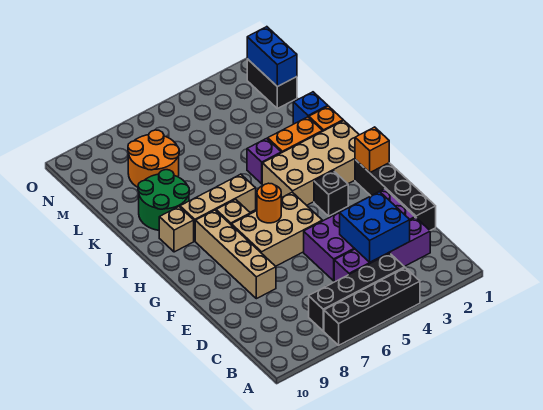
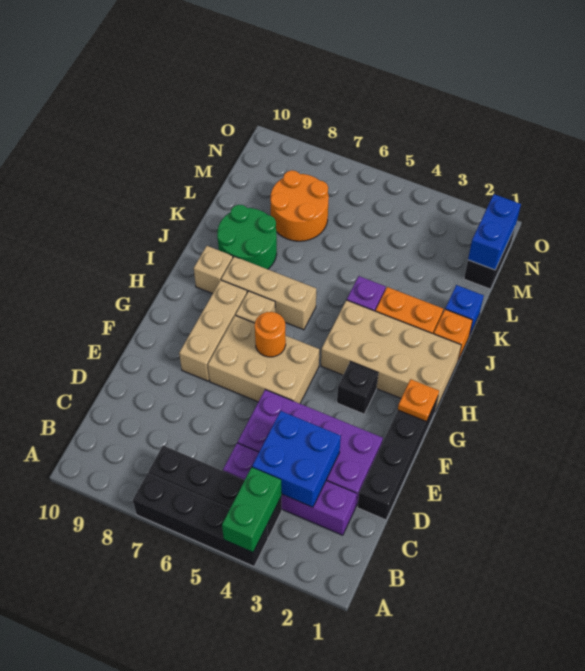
none -> green brick A4:B4 level 2
tan brick E8:H8 level 1 -> tan brick F8:H8 level 1
orange brick G1 level 2 -> orange plate G1 level 2

